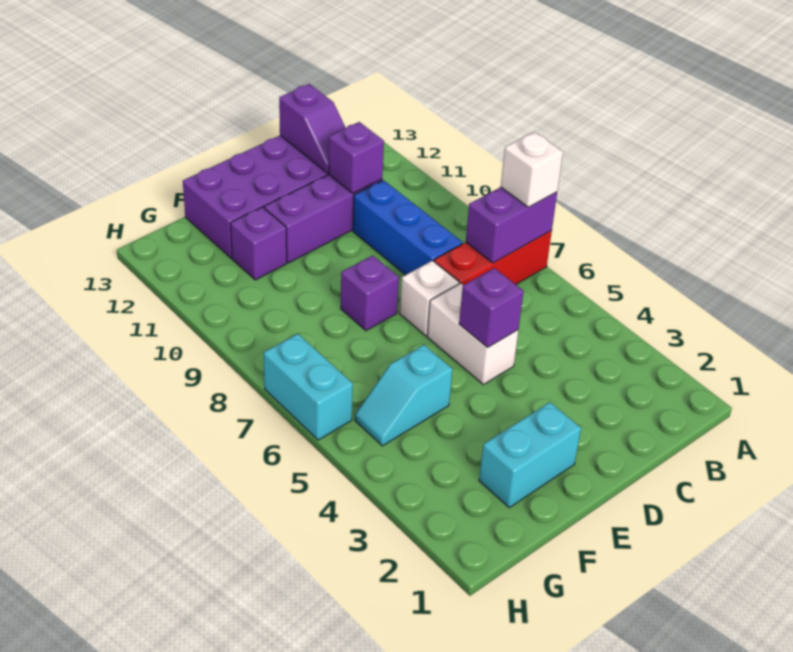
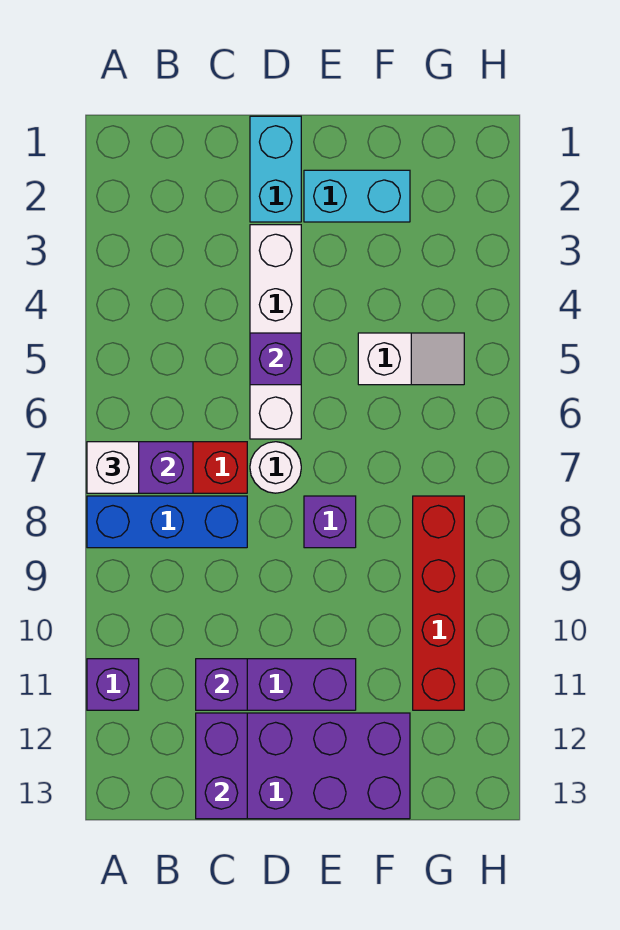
blue brick C8:C10 level 1 -> blue brick A8:C8 level 1
purple slope C12:C13 level 2 top 13 -> purple brick C12:C13 level 2
white brick D5:D6 level 1 -> white brick D3:D6 level 1
white brick D7 level 1 -> white round brick D7 level 1
cyan slope F5:G5 level 1 top F -> white slope F5:G5 level 1 top F
purple brick F11 level 1 -> purple brick A11 level 1
none -> red brick G8:G11 level 1
cyan brick H6:H7 level 1 -> cyan brick D1:D2 level 1

